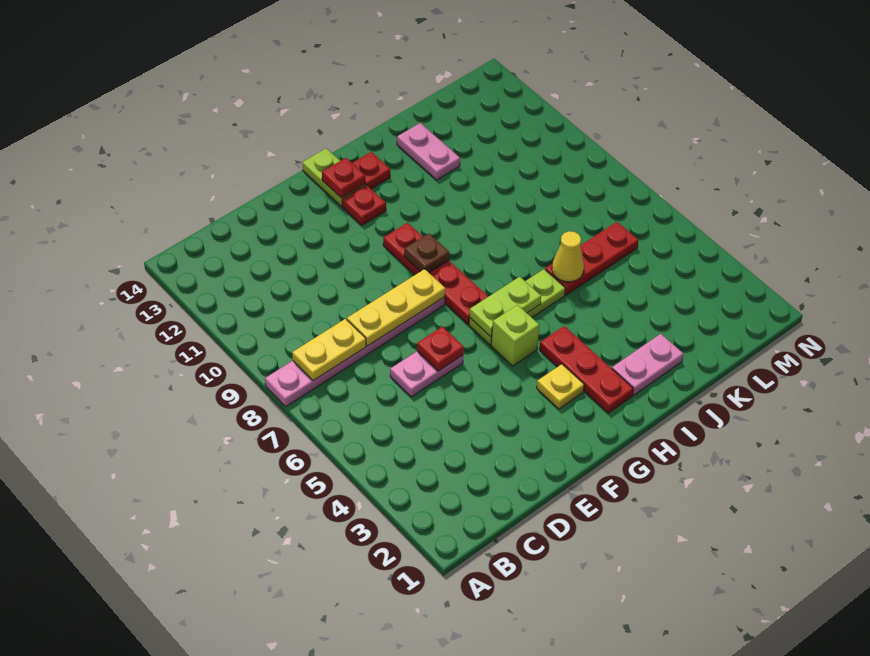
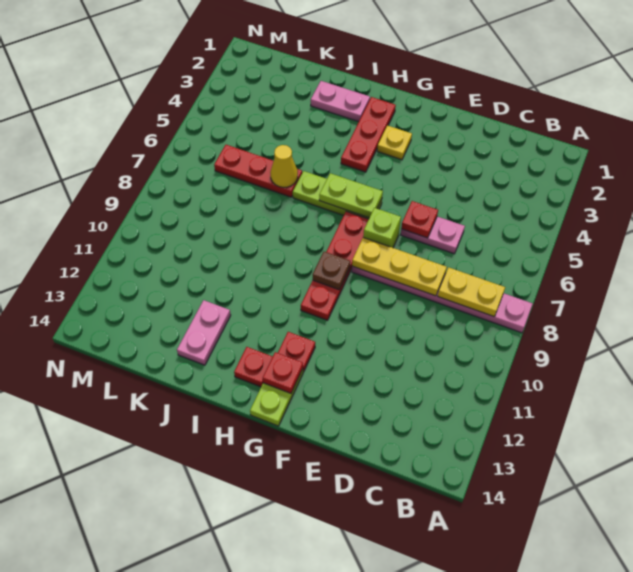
lime brick G5 level 1 -> lime brick F7 level 1

